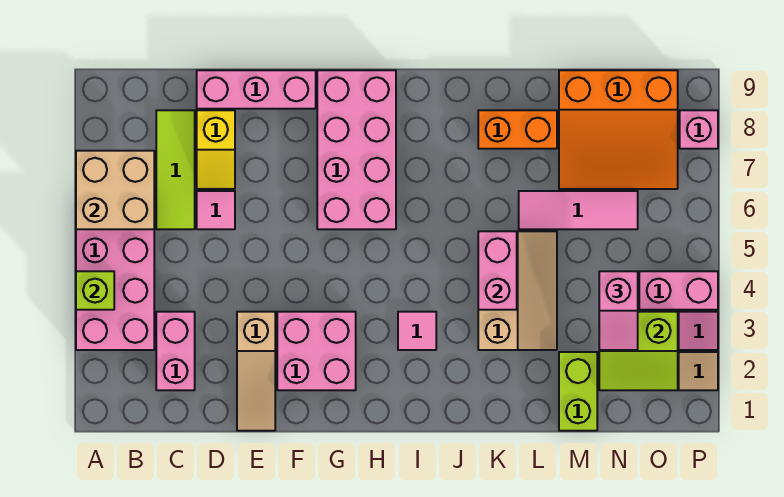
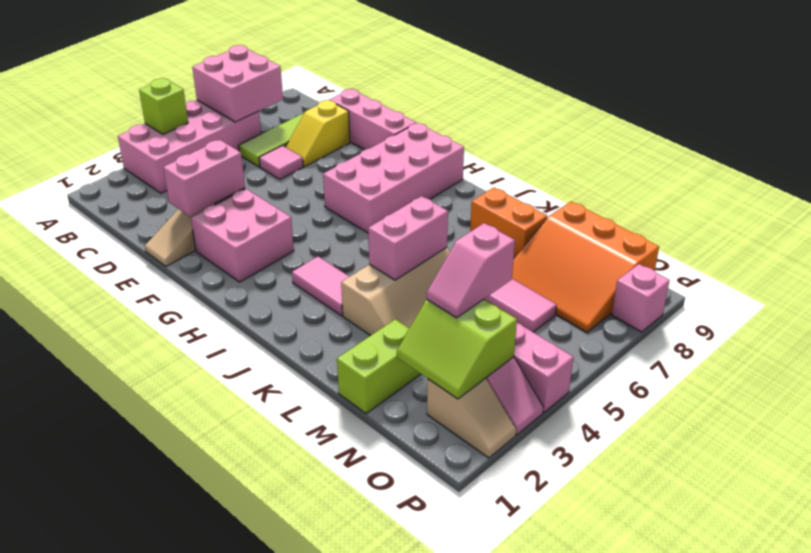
tan brick A6:B7 level 2 -> pink brick A6:B7 level 2
pink brick C2:C3 level 1 -> pink brick E2:E3 level 2
pink tile I3 level 1 -> pink tile I3:J3 level 1

